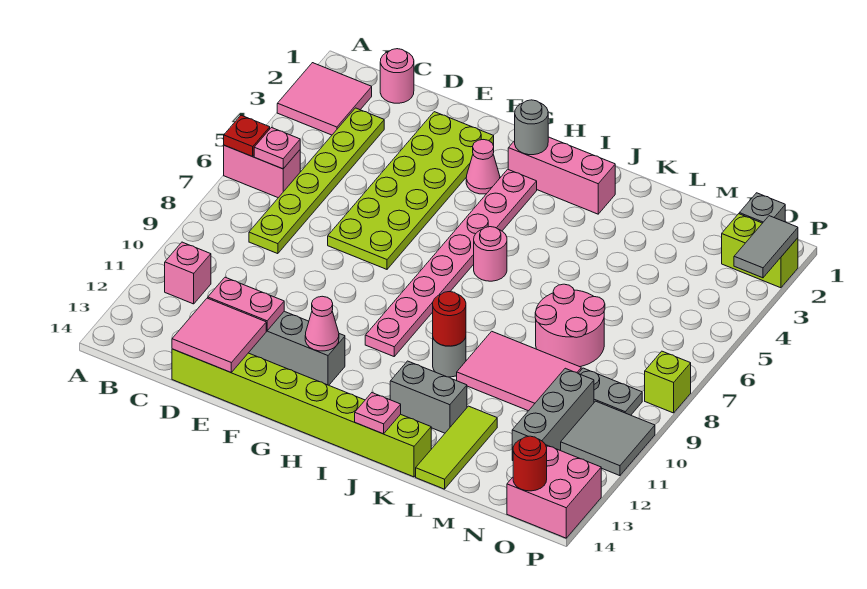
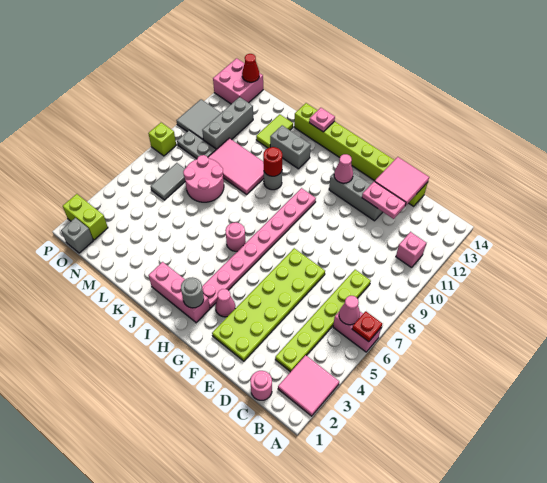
pink plate B6 level 2 -> pink cone B6 level 2
lime tile L12:L14 level 1 -> lime tile L12:L13 level 1
red round brick O14 level 2 -> red cone O14 level 2
grey tile P2:P3 level 2 -> grey tile N6:N7 level 1

